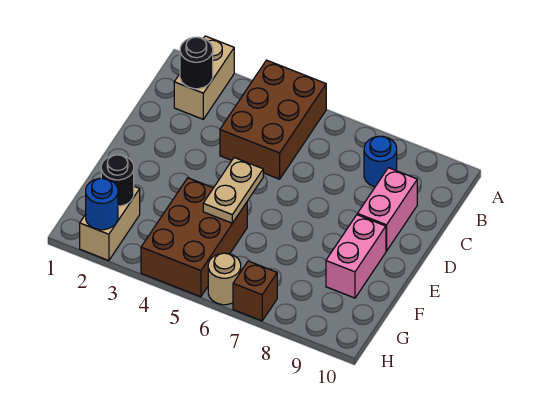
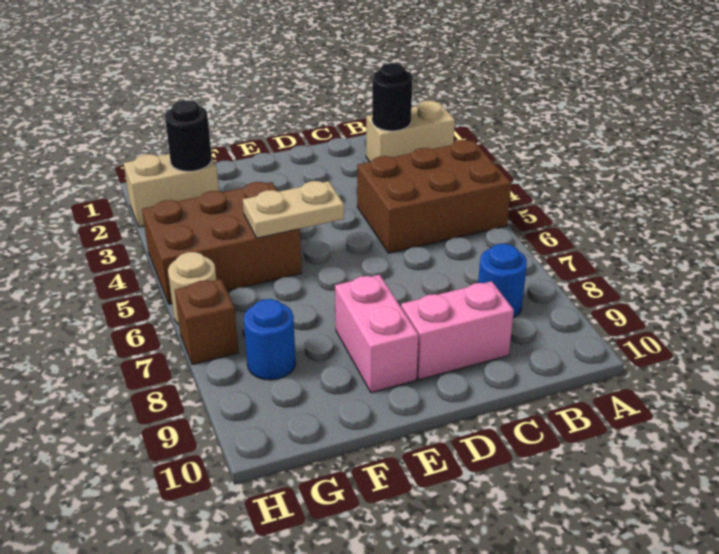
pink brick E9:F9 level 1 -> pink brick E8:E9 level 1
blue round brick H2 level 2 -> blue round brick G8 level 1

